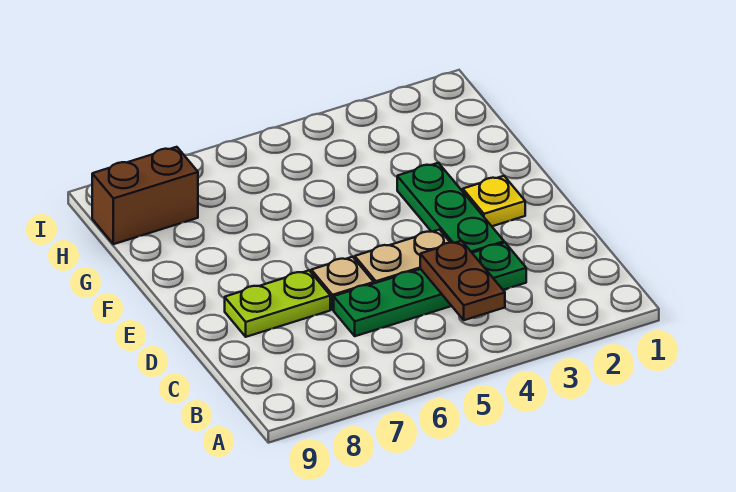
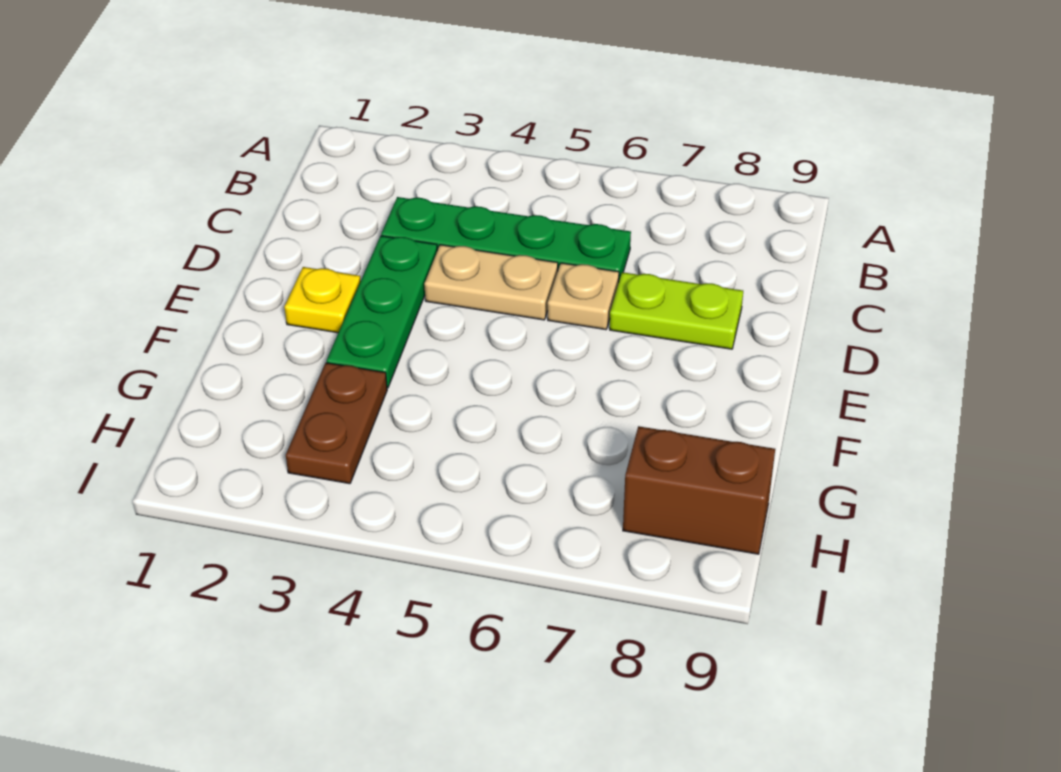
brown plate B4:C4 level 2 -> brown plate G3:H3 level 1

